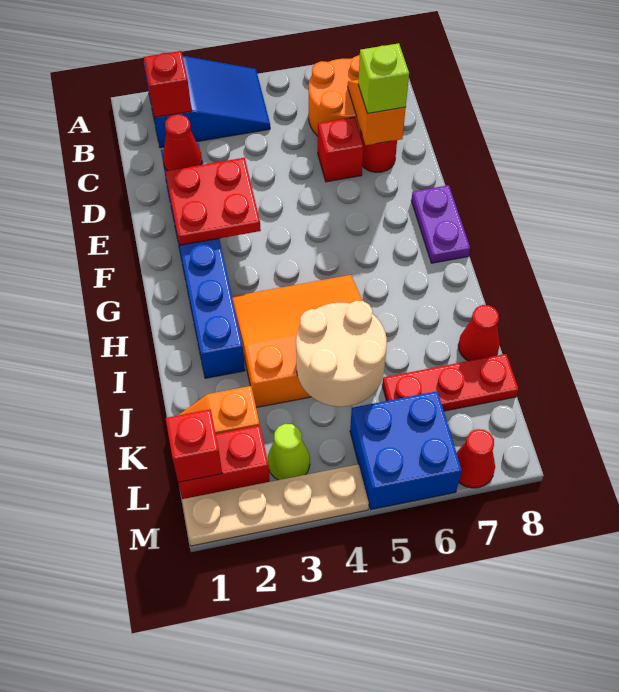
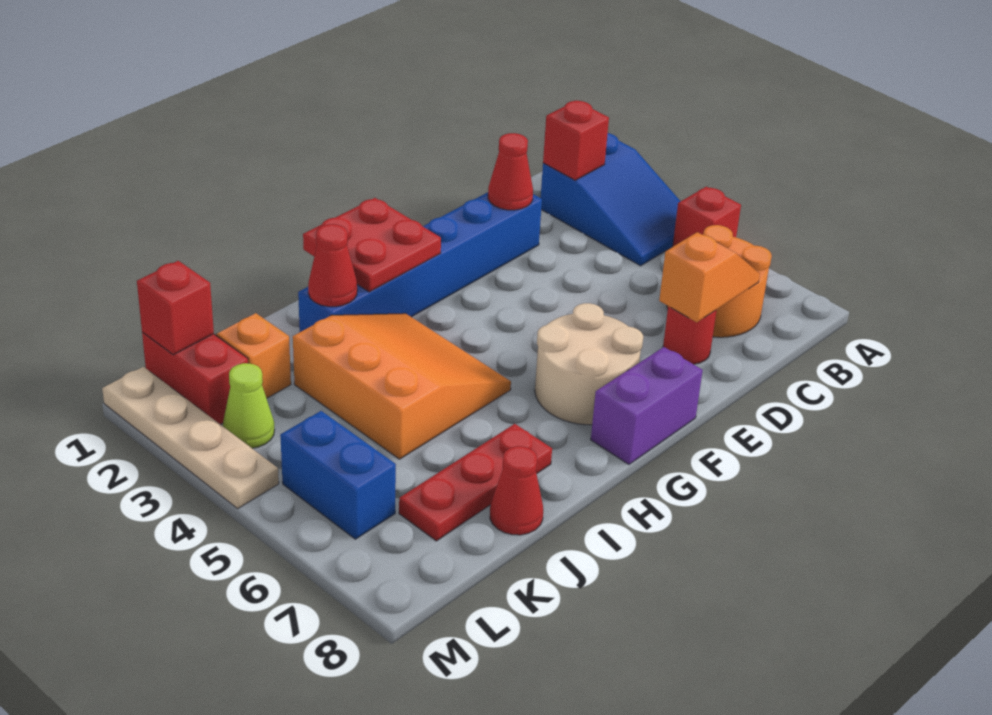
red brick D6 level 1 -> red brick A5 level 1
lime brick D7 level 3 -> none
red plate E2:F3 level 2 -> red plate G1:H2 level 2
purple plate F8:G8 level 1 -> purple brick F8:G8 level 1
tan round brick J4:K5 level 2 -> tan round brick F6:G7 level 1
red plate K6:K8 level 1 -> red plate I7:K7 level 1
blue brick L5:M6 level 1 -> blue brick L5:L6 level 1
red cone M7 level 1 -> red cone I2 level 2

